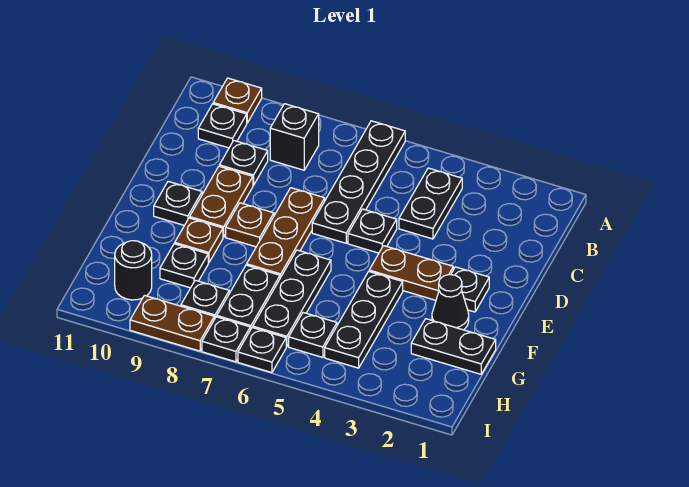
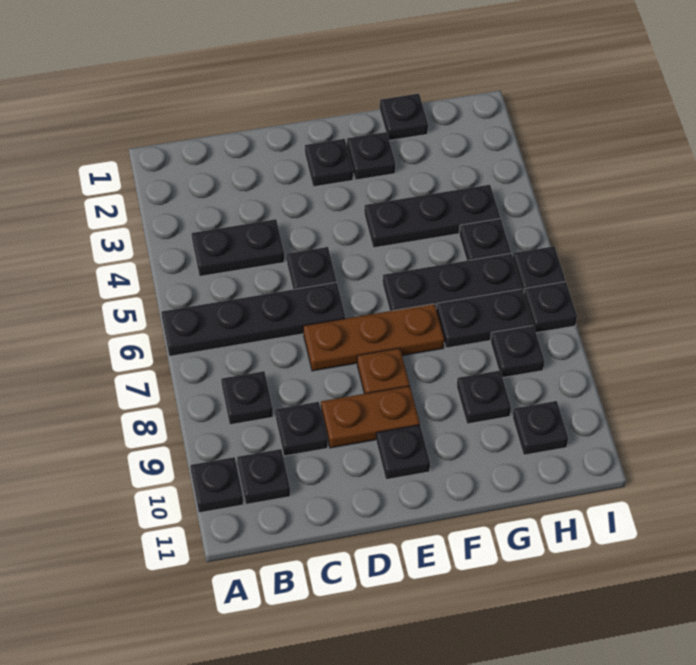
brown plate A10 level 1 -> black plate A10 level 1
black brick B8 level 1 -> black plate B8 level 1
brown plate E3:E4 level 1 -> none
black cone F2 level 1 -> black plate F2 level 1
brown plate F9 level 1 -> none
black plate G1:G2 level 1 -> black plate G1 level 1
black round brick H10 level 1 -> black plate H10 level 1
brown plate I8:I9 level 1 -> none

